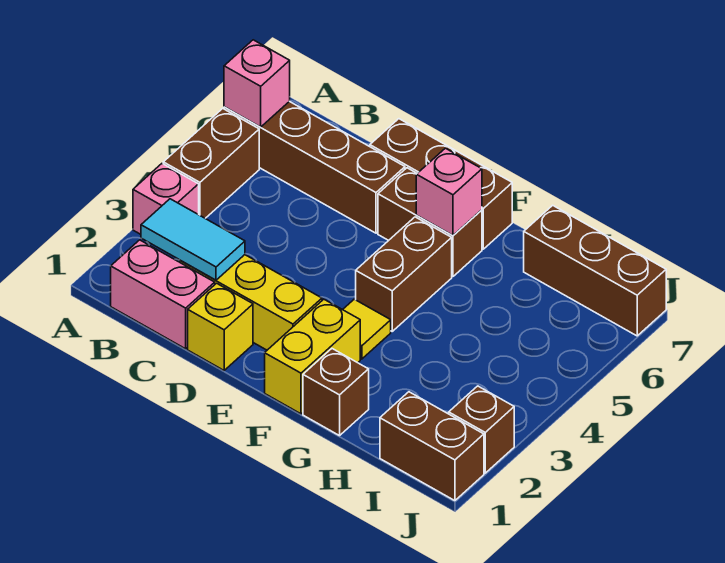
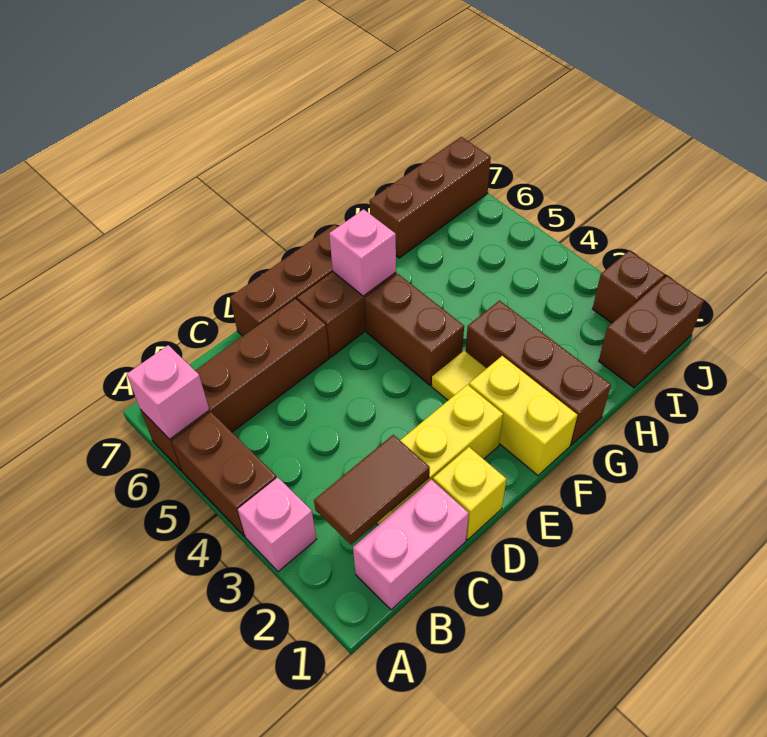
cyan tile B2:C2 level 2 -> brown tile B2:C2 level 2
brown brick G1 level 1 -> brown brick G1:G3 level 1

